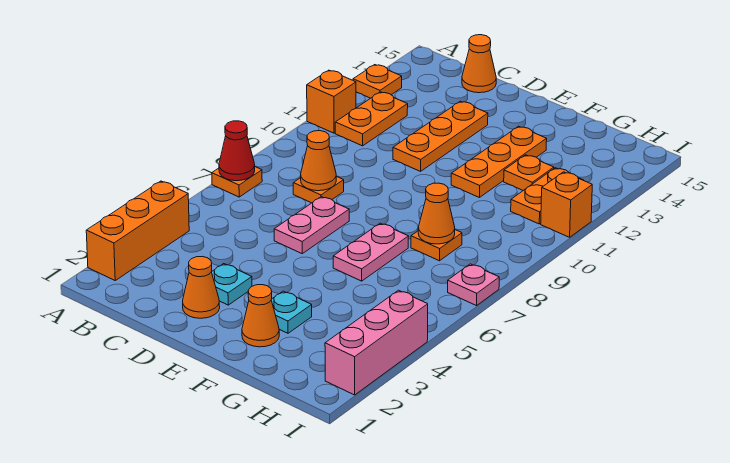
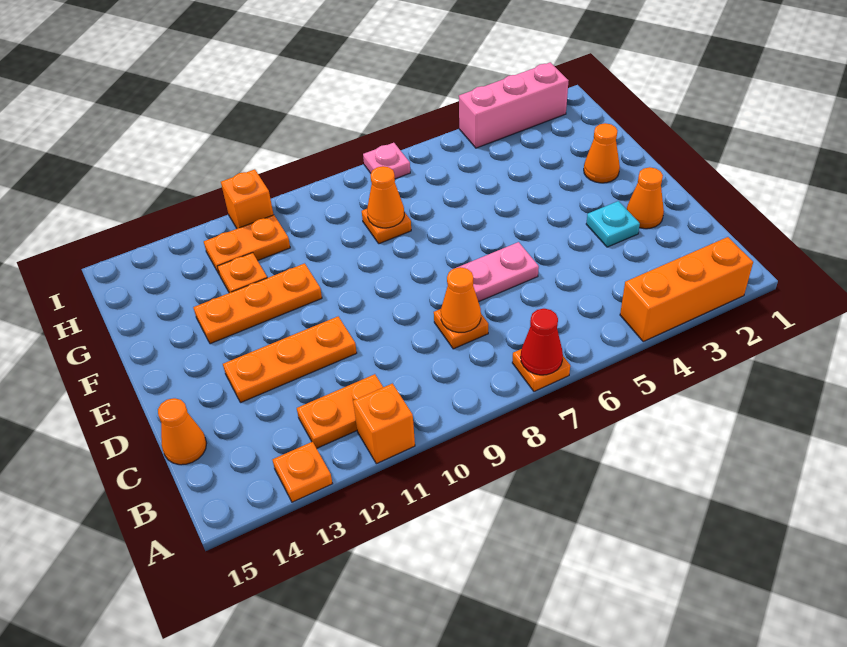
cyan plate F3 level 1 -> none
pink plate F6:F7 level 1 -> none

